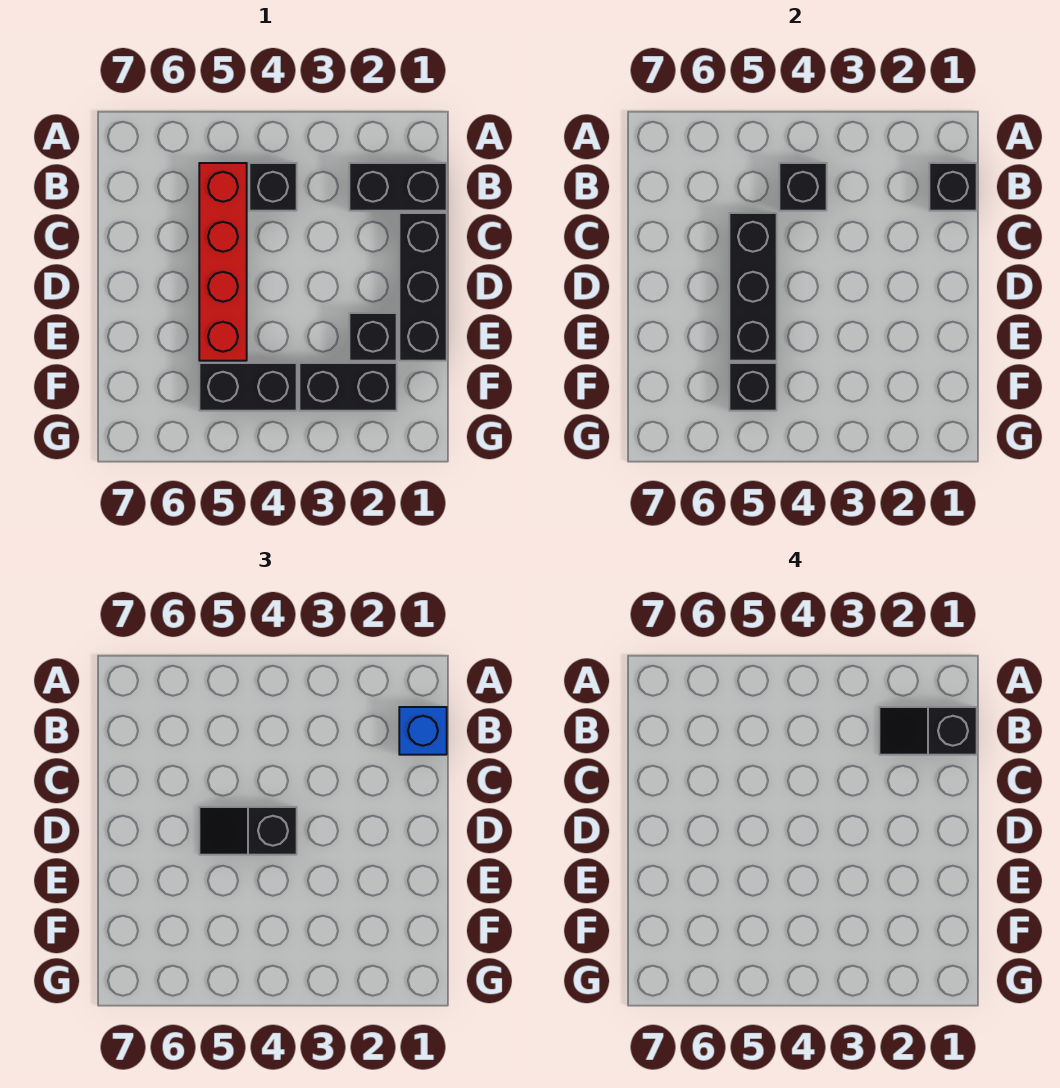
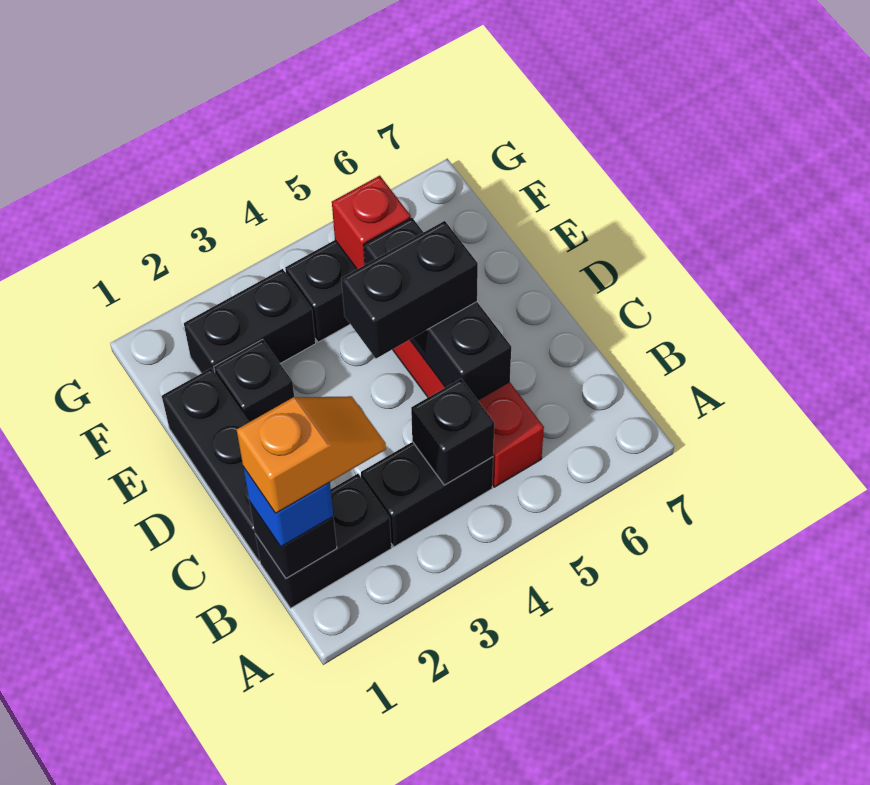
black slope B1:B2 level 4 top 1 -> orange slope B1:B2 level 4 top 1
black brick B4 level 1 -> black brick B3:B4 level 1
black slope D4:D5 level 3 top 4 -> black brick D4:D5 level 3
black brick F5 level 2 -> red brick F5 level 2

